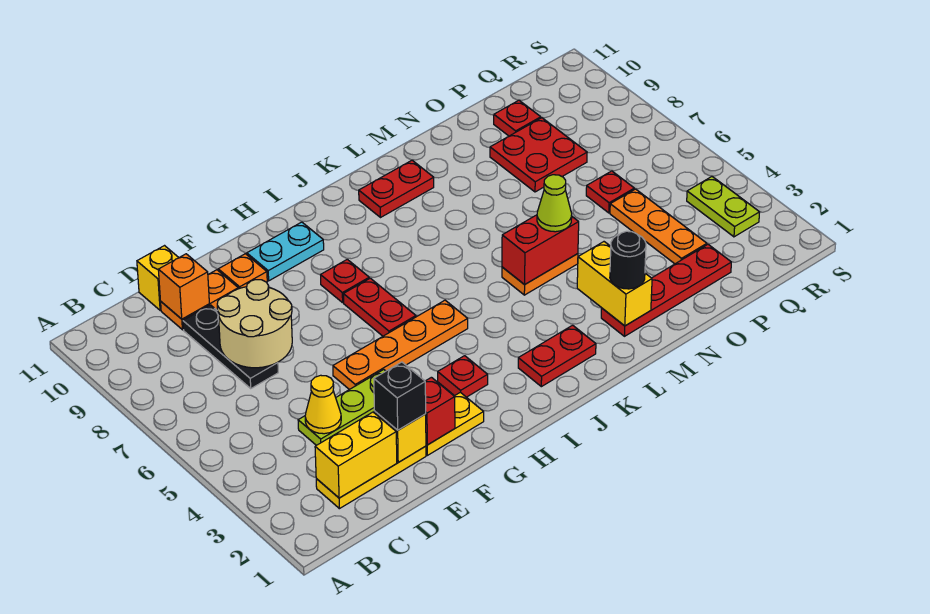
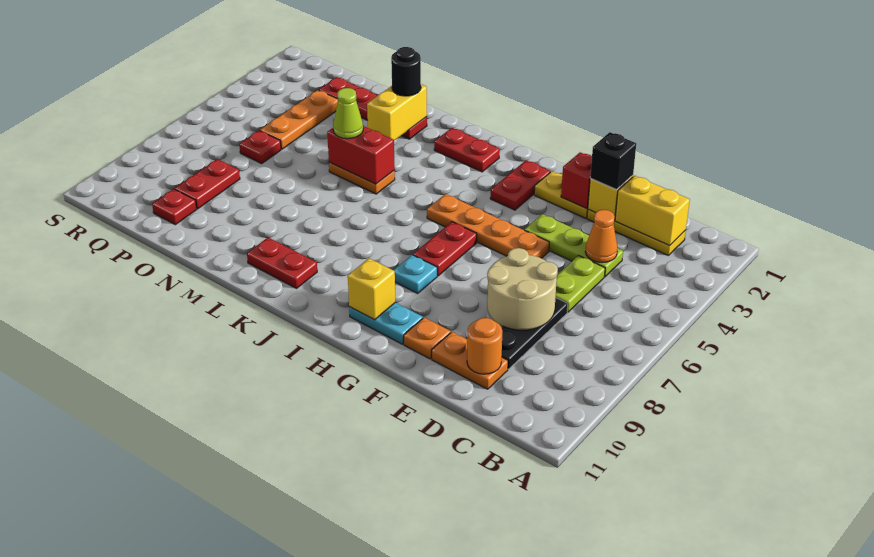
yellow cone D4 level 2 -> orange cone D4 level 2
orange brick D10 level 2 -> orange round brick D10 level 2
yellow brick D11 level 1 -> yellow brick H10 level 2
red plate H3 level 1 -> red plate H2:H3 level 1
red plate H8 level 1 -> cyan plate H8 level 1
red plate O8:P9 level 1 -> red plate P8:P9 level 1
lime plate R3:R4 level 1 -> lime plate D5:D6 level 1

